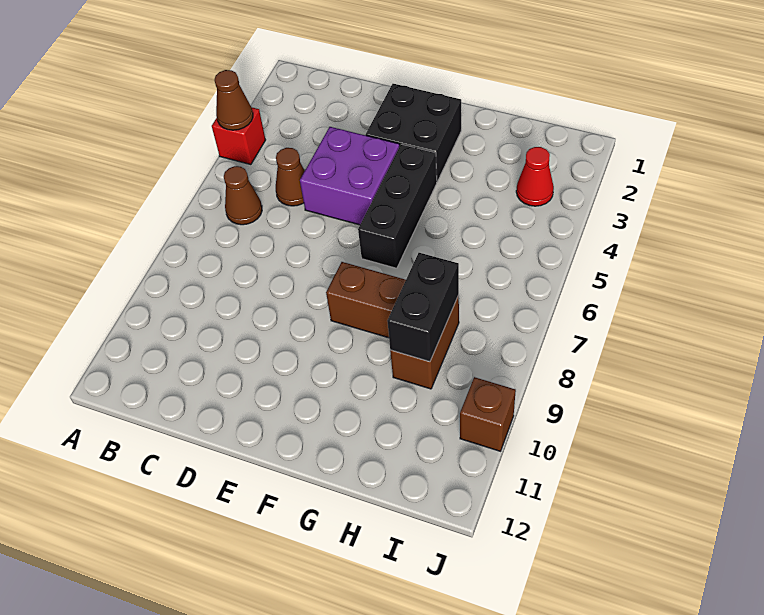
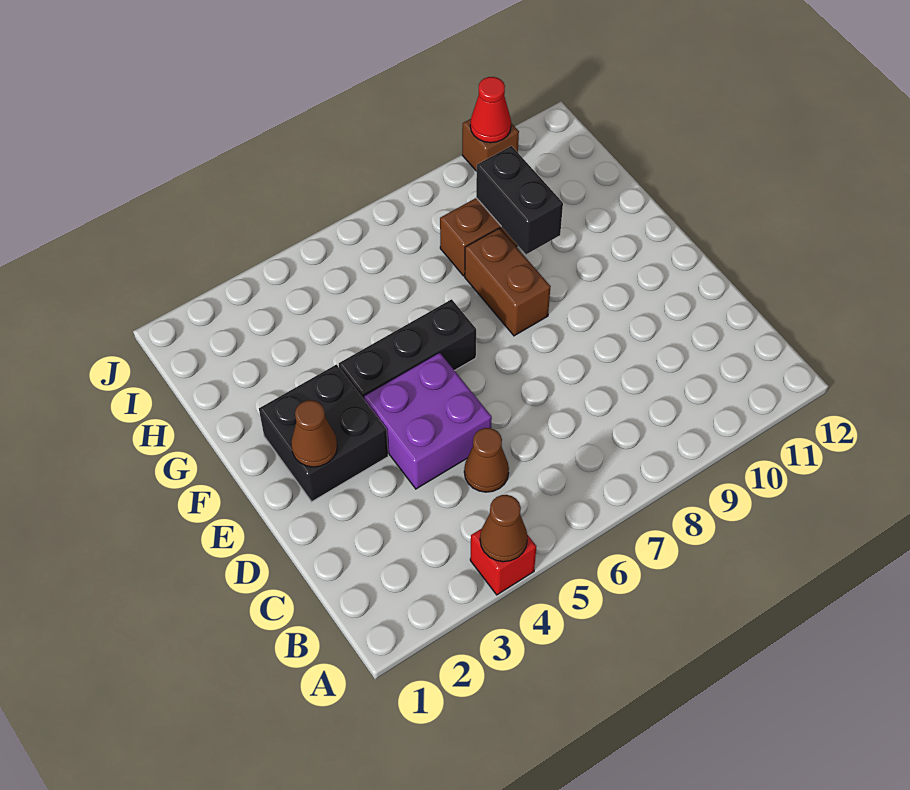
brown cone B6 level 1 -> brown cone E2 level 2
black brick H8:H9 level 2 -> black brick G9:H9 level 2
red cone I3 level 1 -> red cone J10 level 2

